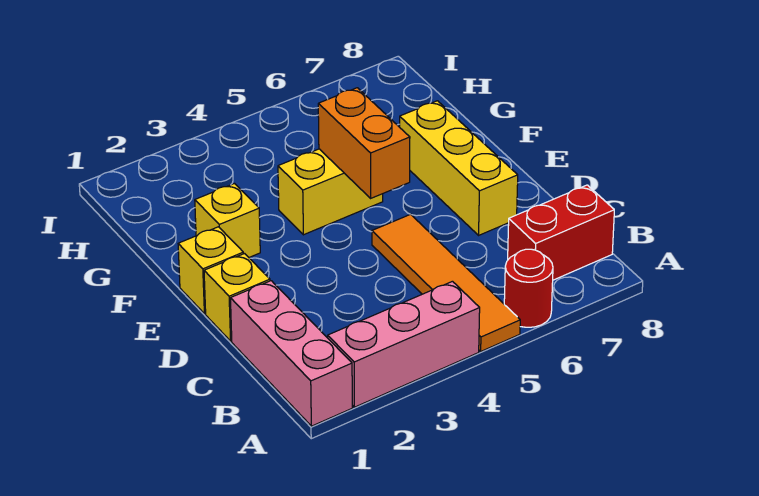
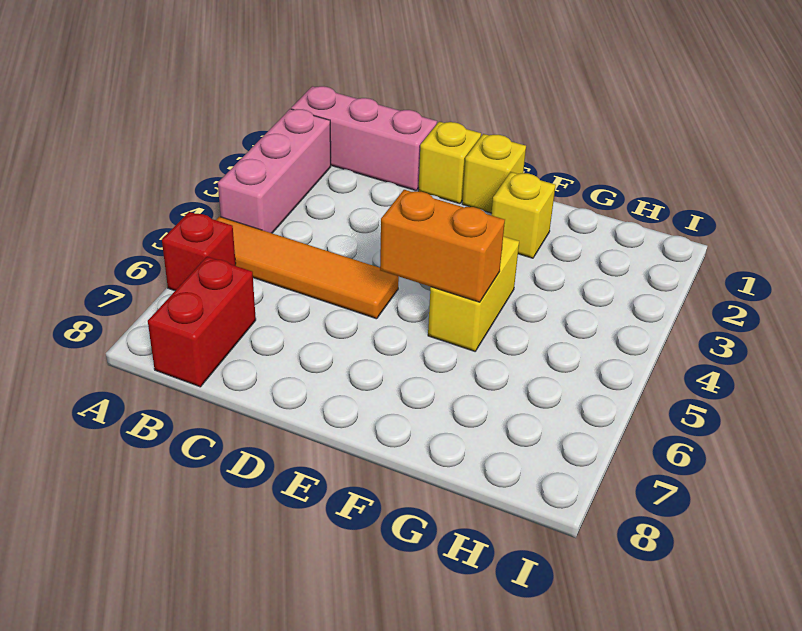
red round brick A6 level 1 -> red brick A6 level 1
yellow brick D7:F7 level 1 -> none

